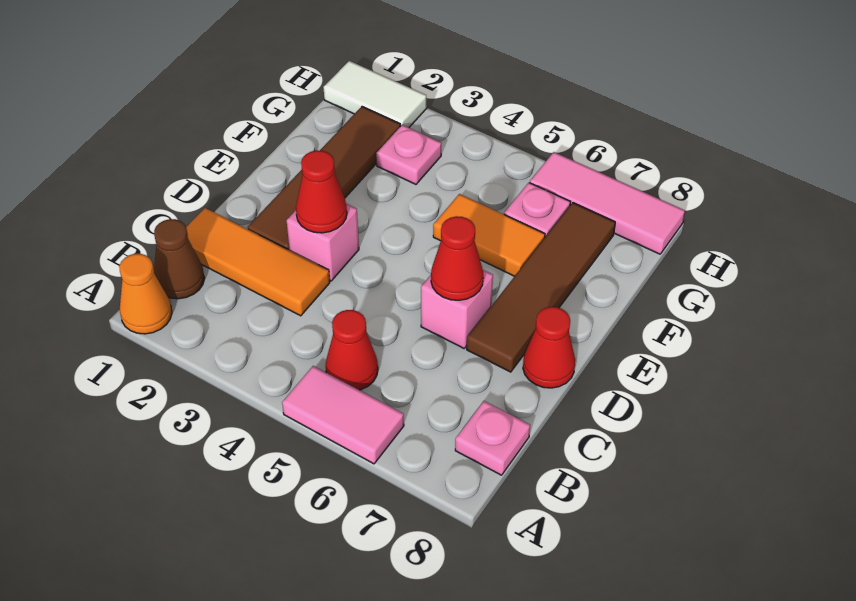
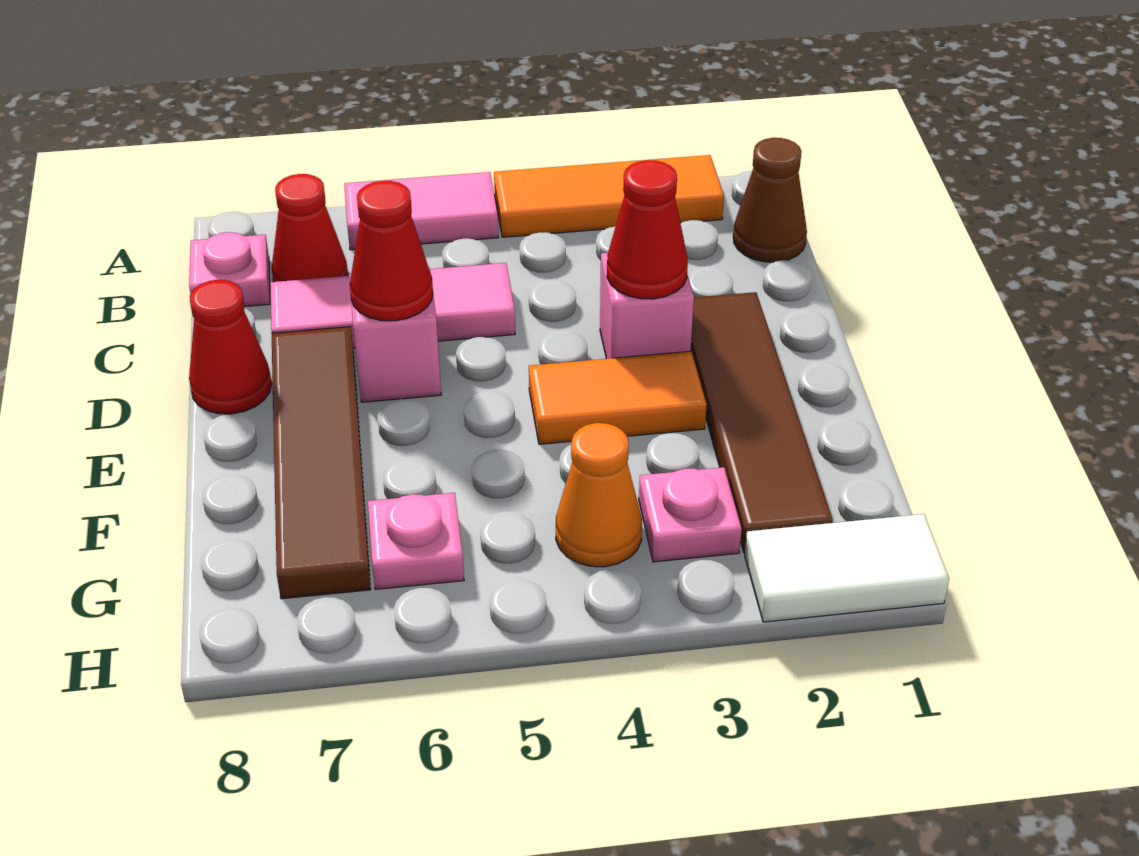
orange cone A1 level 1 -> orange cone G4 level 1
red cone B5 level 1 -> red cone B7 level 1
orange tile C1:C3 level 1 -> orange tile A2:A4 level 1
orange tile F5:F6 level 1 -> orange tile E3:E4 level 1
pink tile H6:H8 level 1 -> pink tile C5:C7 level 1

